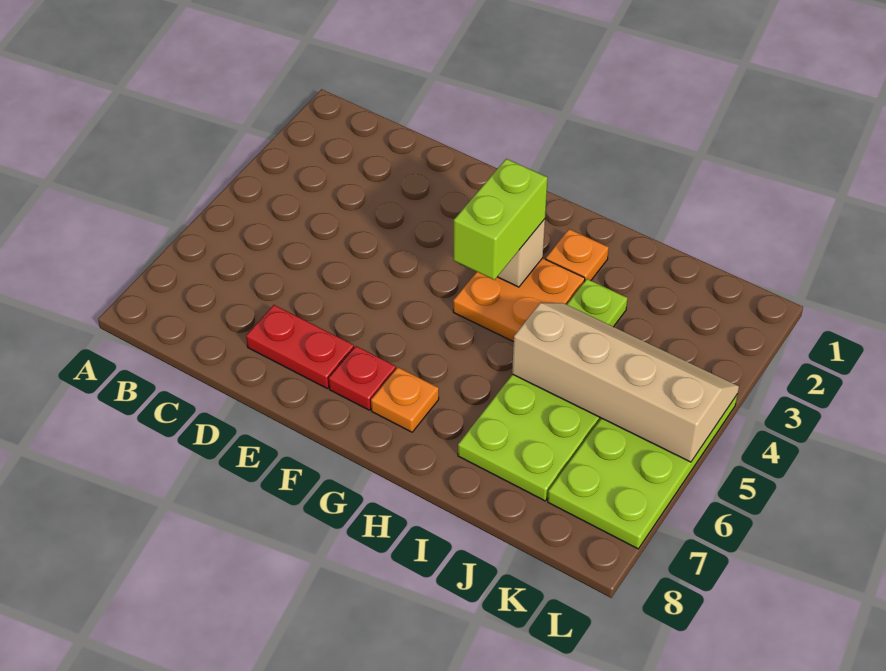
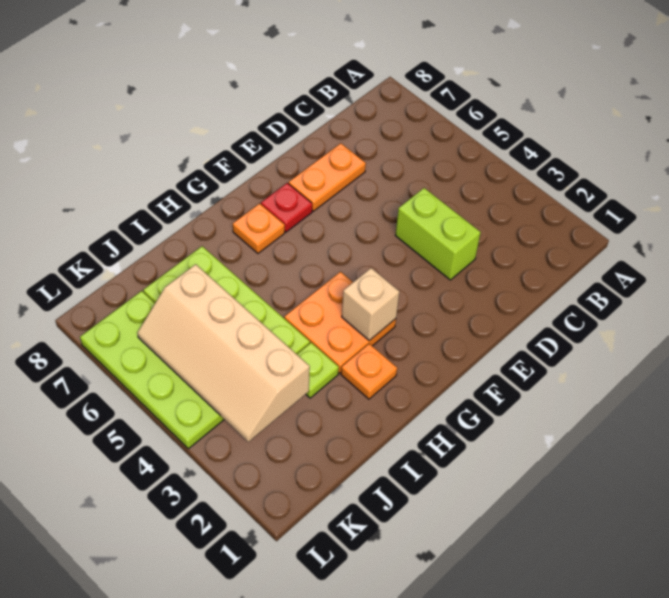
red plate D7:E7 level 1 -> orange plate D7:E7 level 1
lime brick G3:G4 level 3 -> lime brick D3:D4 level 1
tan slope I4:L5 level 2 top 5 -> tan slope J3:K6 level 2 top J

